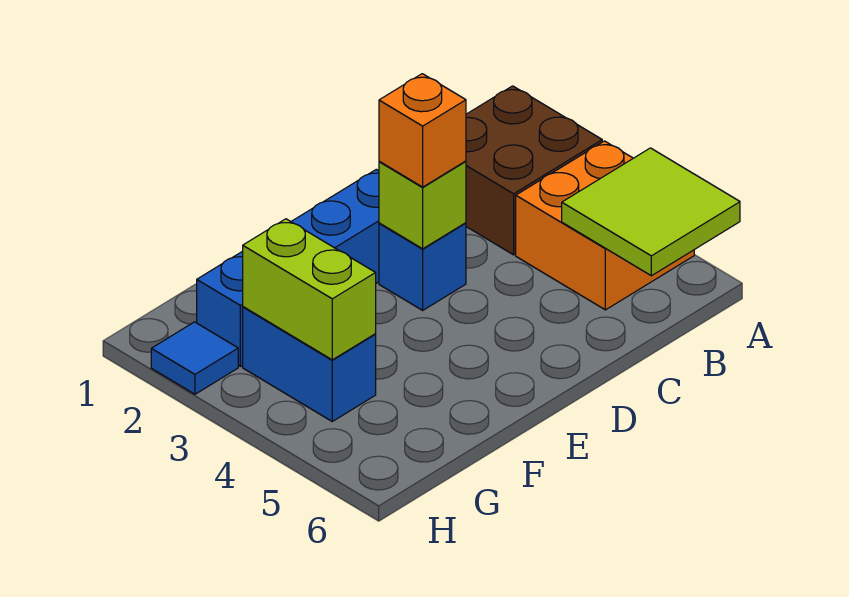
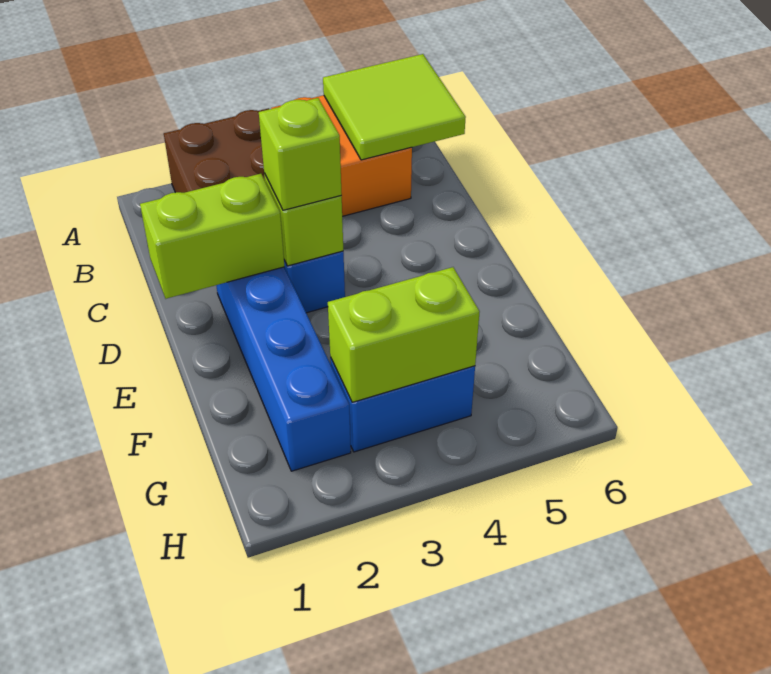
none -> lime brick D1:D2 level 2
orange brick D3 level 3 -> lime brick D3 level 3
blue tile H2 level 1 -> none

